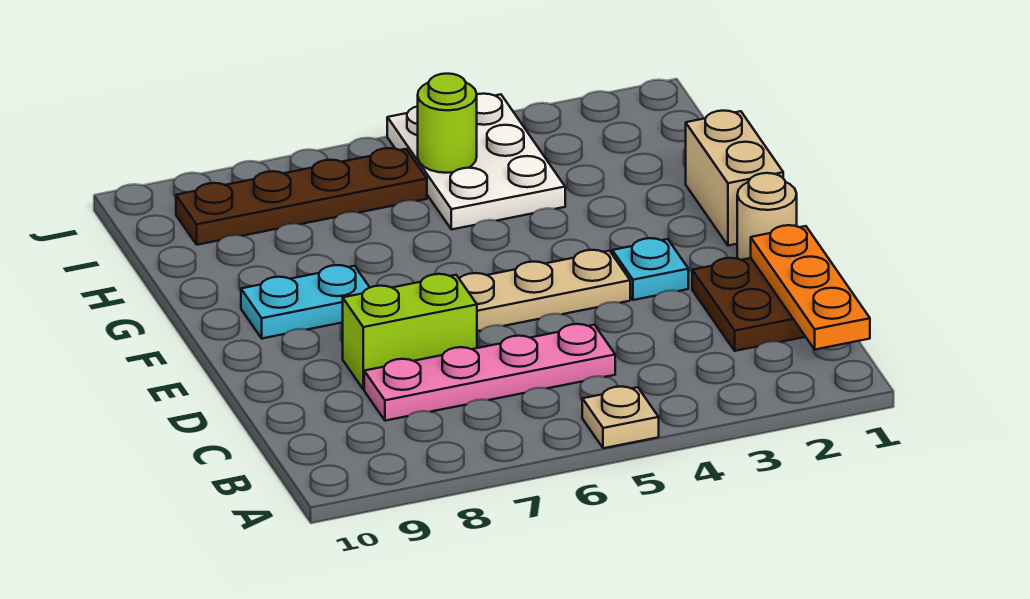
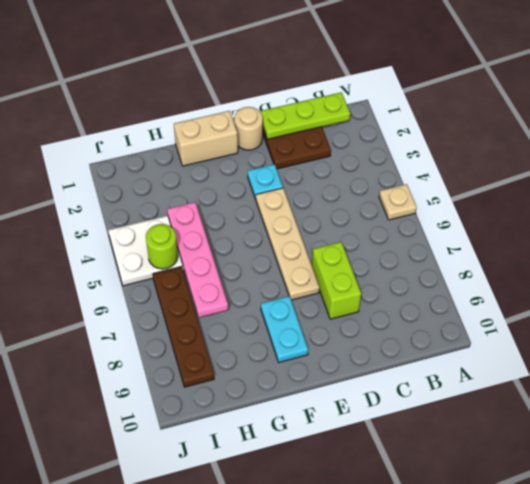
orange plate B1:D1 level 2 -> lime plate B1:D1 level 2
pink plate C5:C8 level 1 -> pink plate H4:H7 level 2

